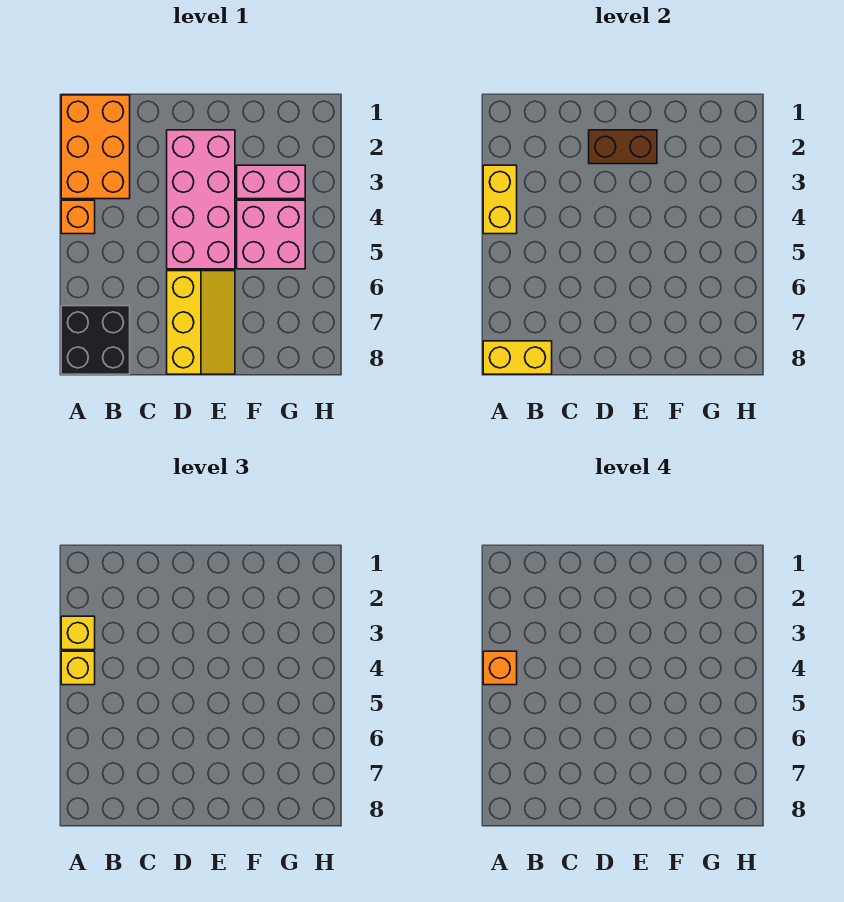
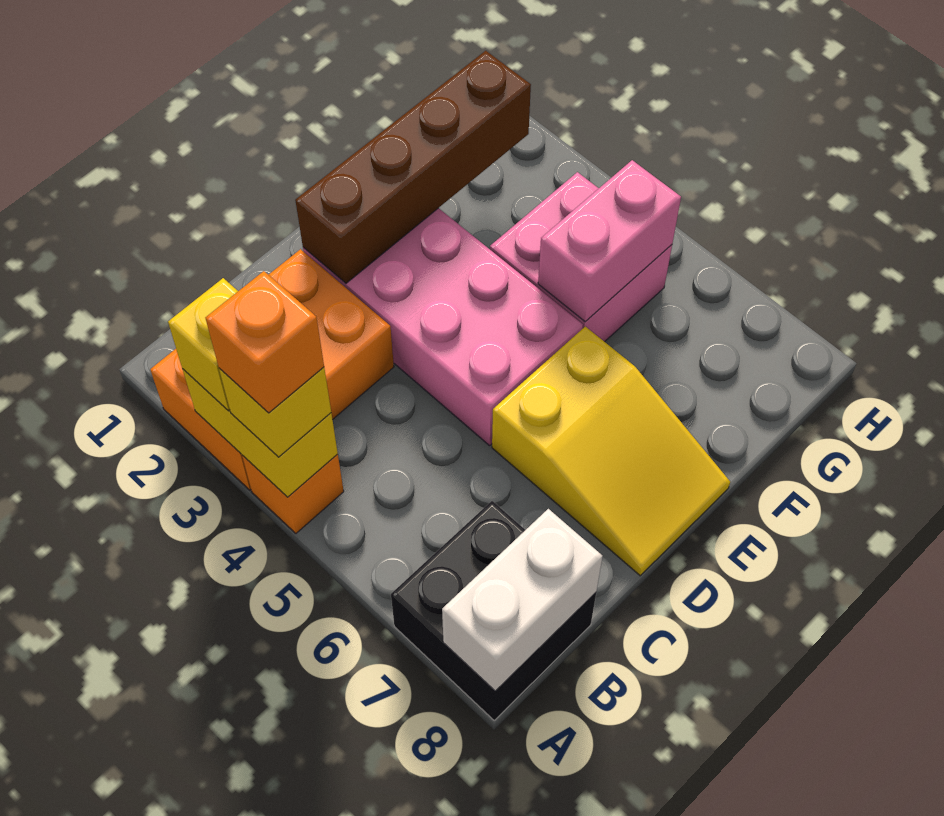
orange brick A1:B3 level 1 -> orange brick A2:C3 level 1
yellow brick A8:B8 level 2 -> white brick A8:B8 level 2
brown brick D2:E2 level 2 -> brown brick D2:G2 level 2
yellow slope D6:E8 level 1 top D -> yellow slope D6:E8 level 1 top 6
pink brick F3:G3 level 1 -> pink brick F5:G5 level 2

